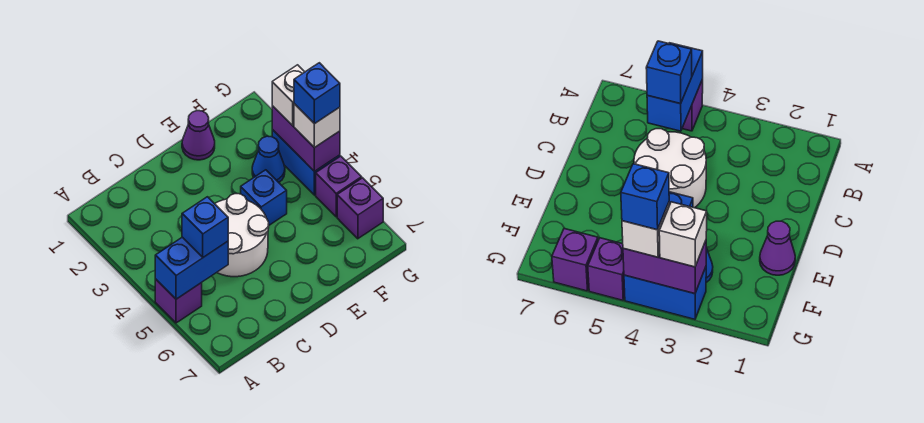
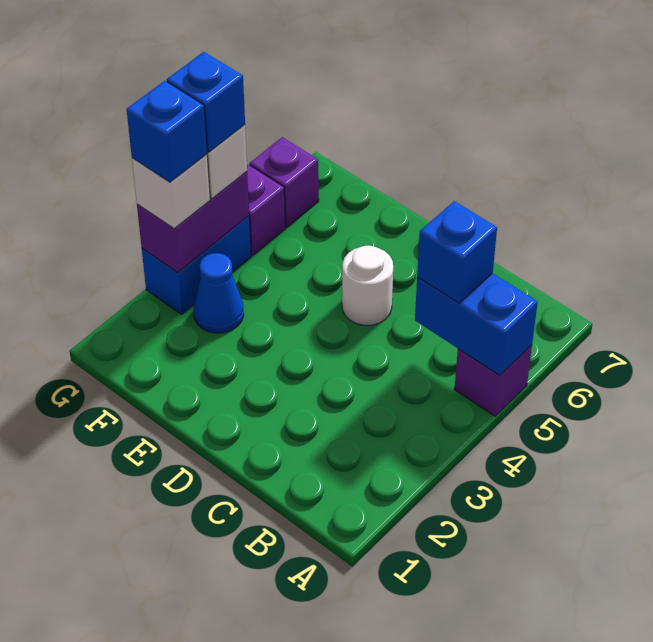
white round brick C4:D5 level 1 -> white round brick D5 level 1
purple cone E1 level 1 -> none
blue brick E4 level 1 -> blue brick G3 level 4

